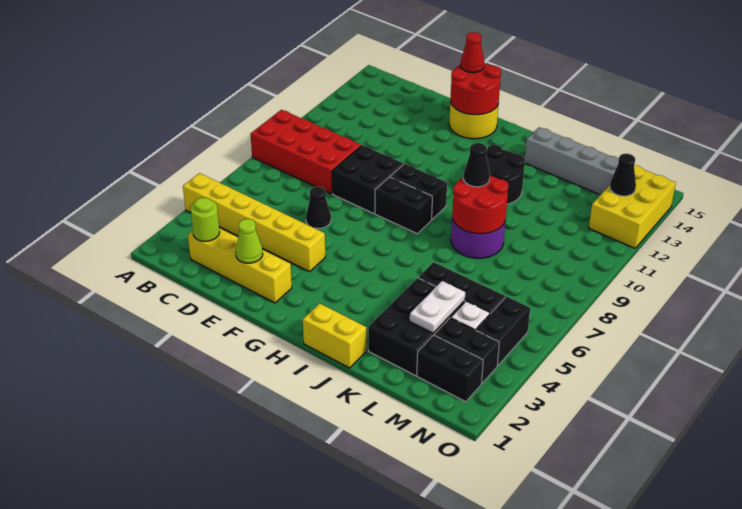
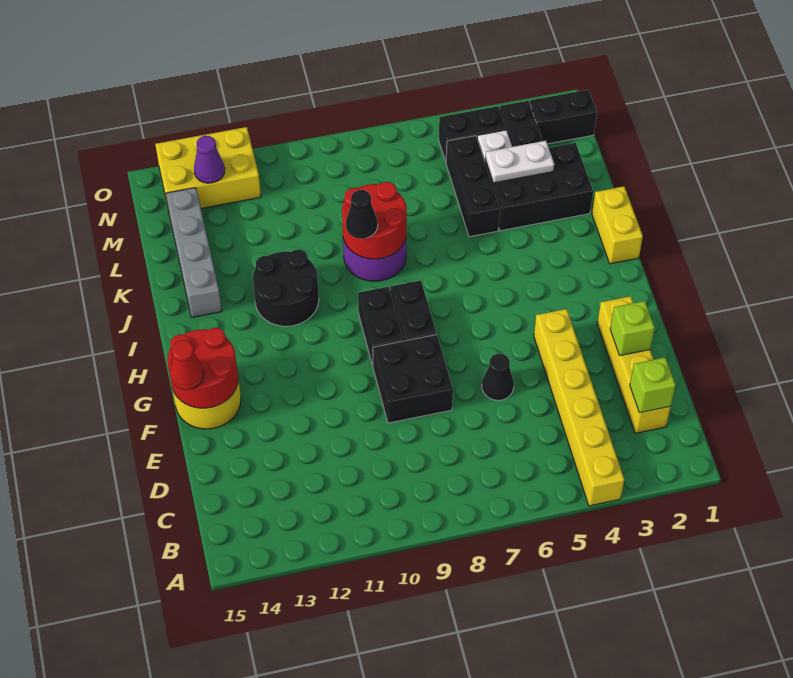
red brick A8:D9 level 1 -> none
lime round brick C2 level 2 -> lime brick C2 level 2
lime cone E2 level 2 -> lime brick E2 level 2
black brick M2:N2 level 1 -> black brick N1:N2 level 1
black cone N13 level 2 -> purple cone N13 level 2

